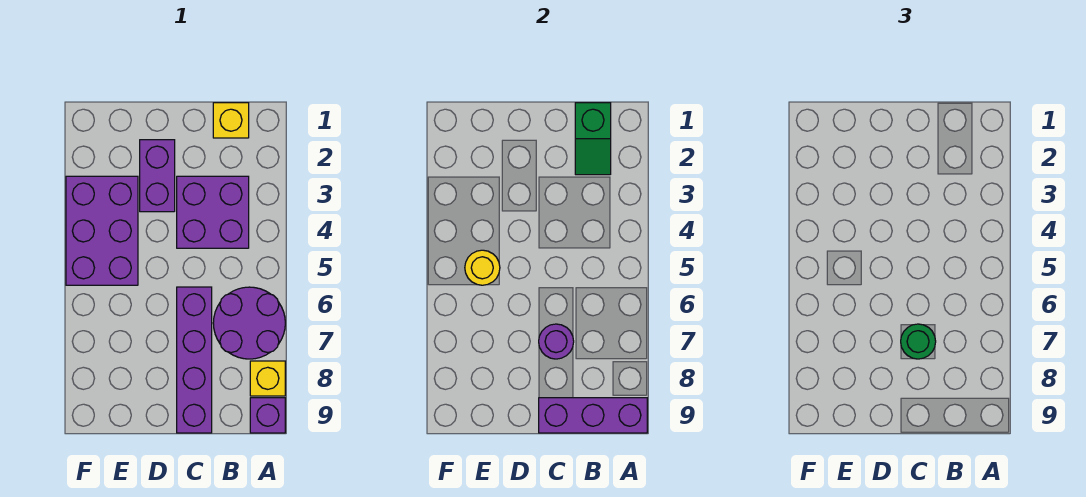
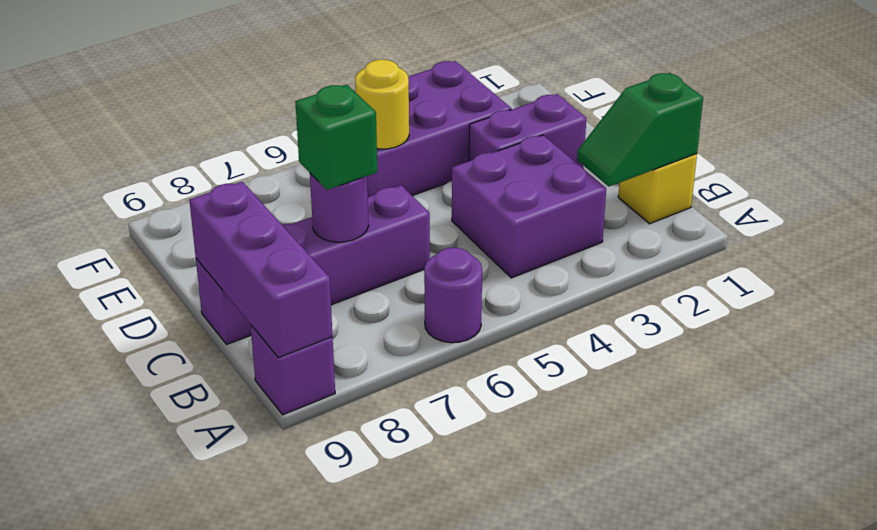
purple round brick A6:B7 level 1 -> purple round brick A6 level 1
yellow brick A8 level 1 -> none
green round brick C7 level 3 -> green brick C7 level 3

